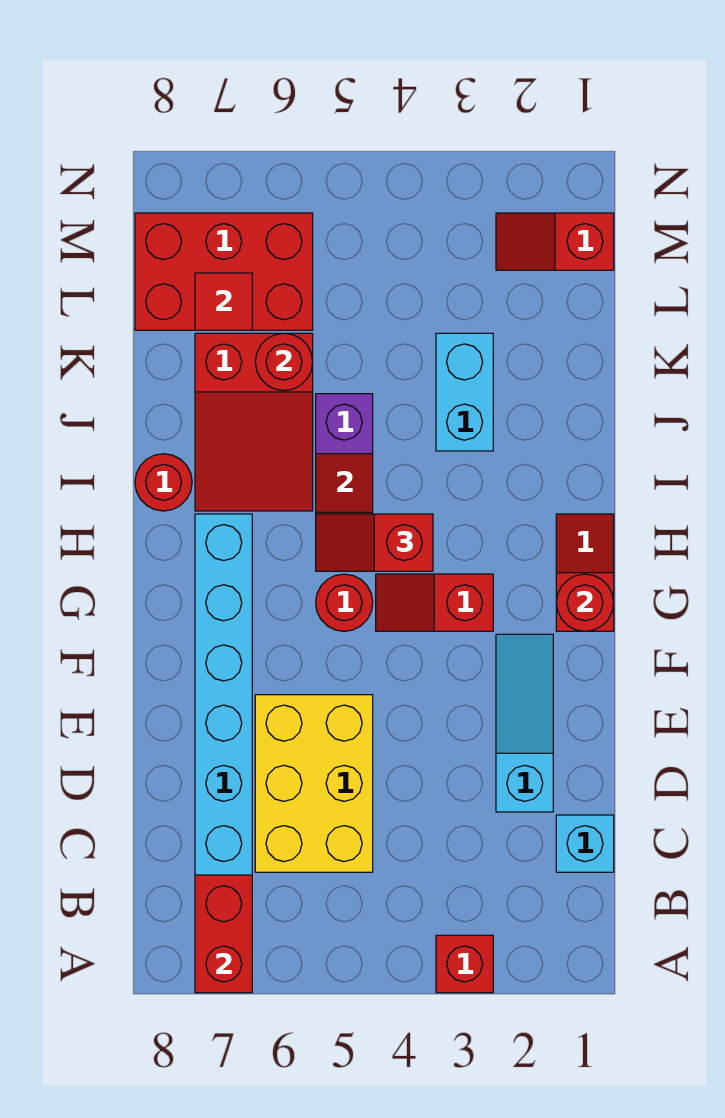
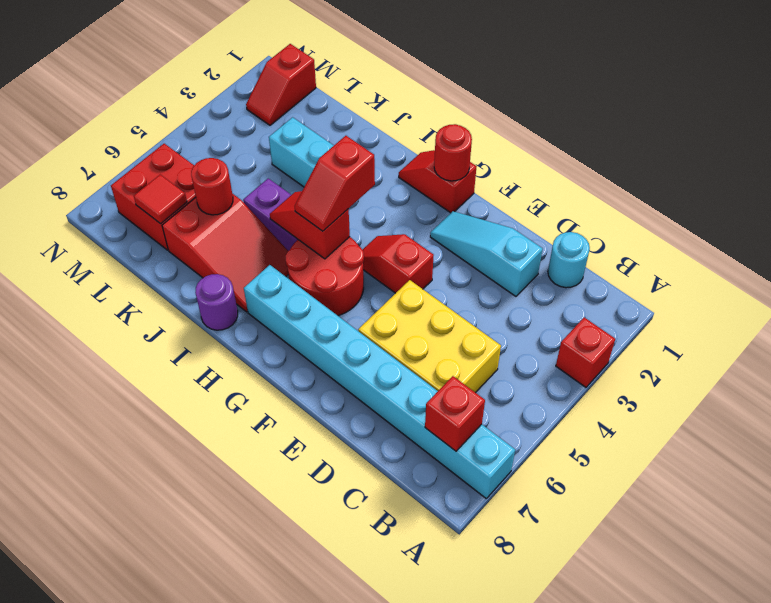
red brick A7:B7 level 2 -> red brick B7 level 2
cyan brick C1 level 1 -> cyan round brick C1 level 1
red slope G3:G4 level 1 top 3 -> red slope F4:G4 level 1 top F
red round brick G5 level 1 -> red round brick G5:H6 level 1
red round brick I8 level 1 -> purple round brick I8 level 1
red brick L6:M8 level 1 -> red brick L6:M7 level 1

